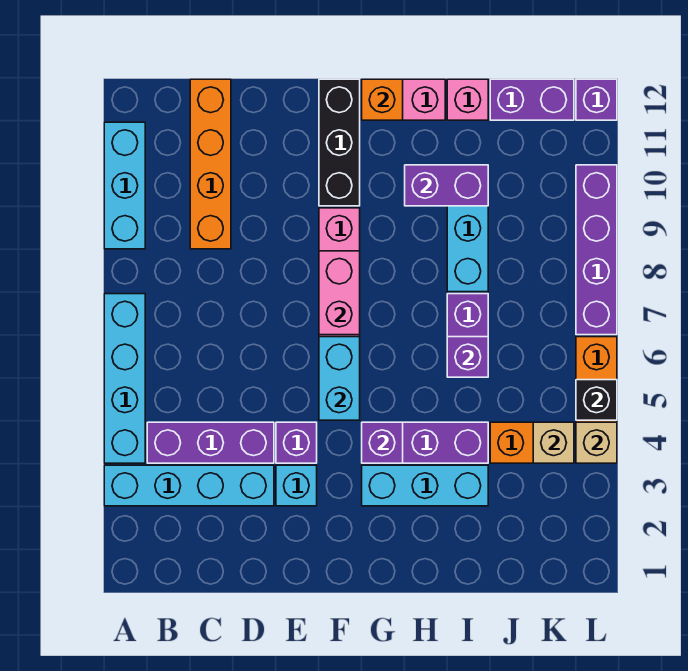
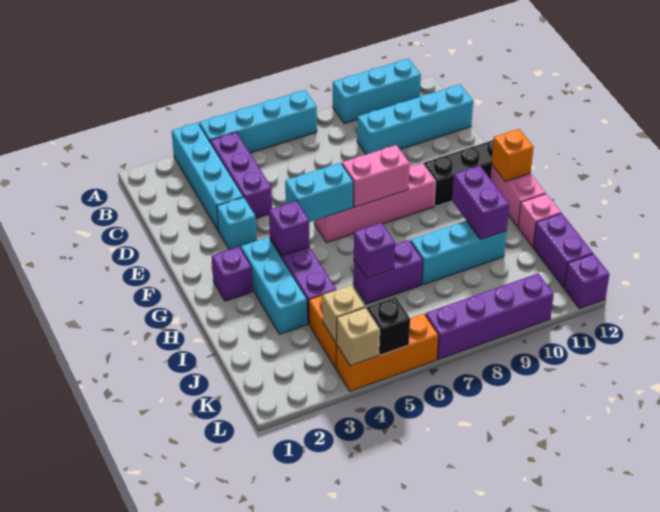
orange brick C9:C12 level 1 -> cyan brick C9:C12 level 1
purple brick E4 level 1 -> purple brick G2 level 1

